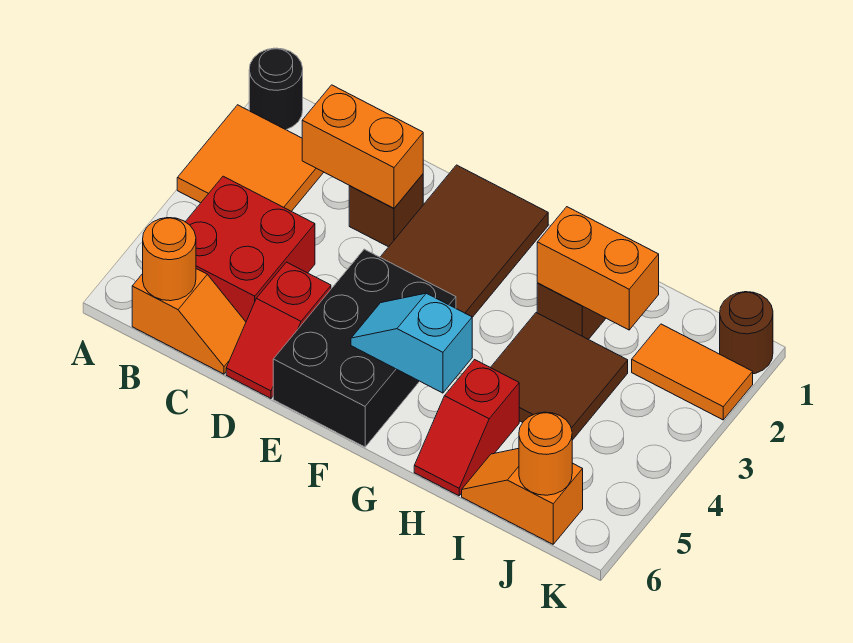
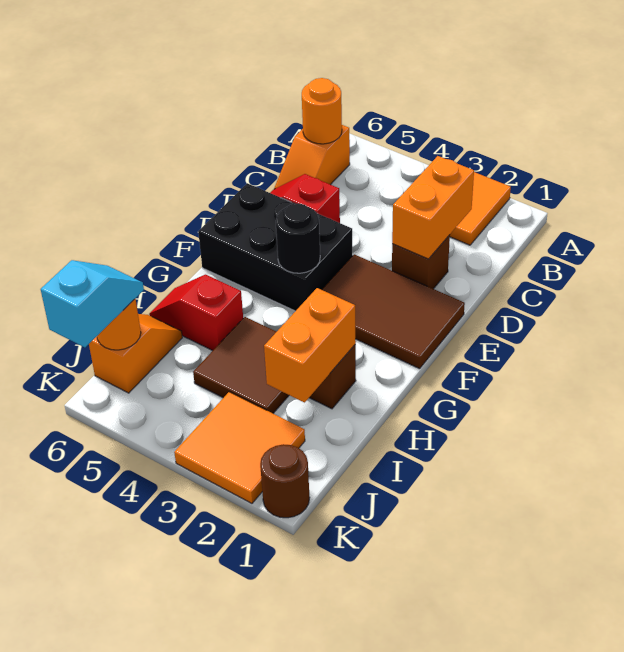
black round brick A1 level 1 -> black round brick F4 level 2
red brick B4:C5 level 1 -> none
cyan slope F5:G5 level 2 top G -> cyan slope J6:K6 level 3 top K
orange tile J2:K2 level 1 -> orange tile J2:K3 level 1

